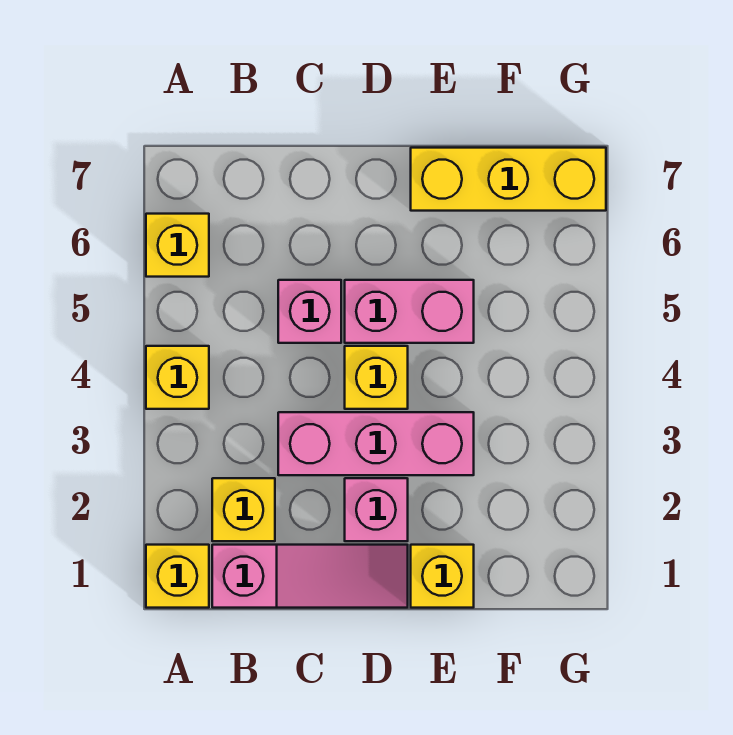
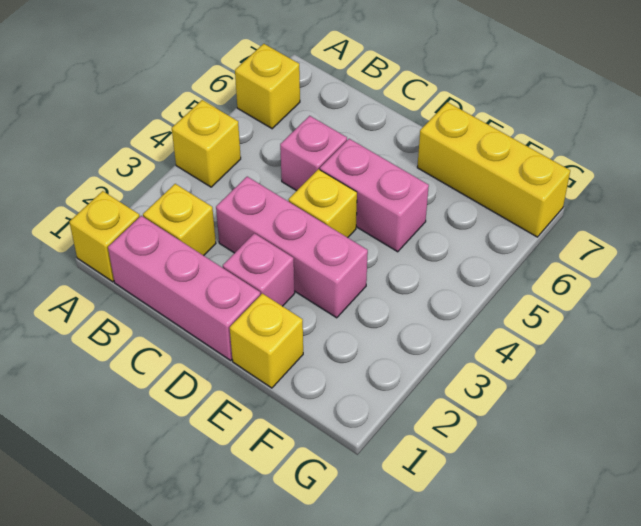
pink slope B1:D1 level 1 top B -> pink brick B1:D1 level 1

